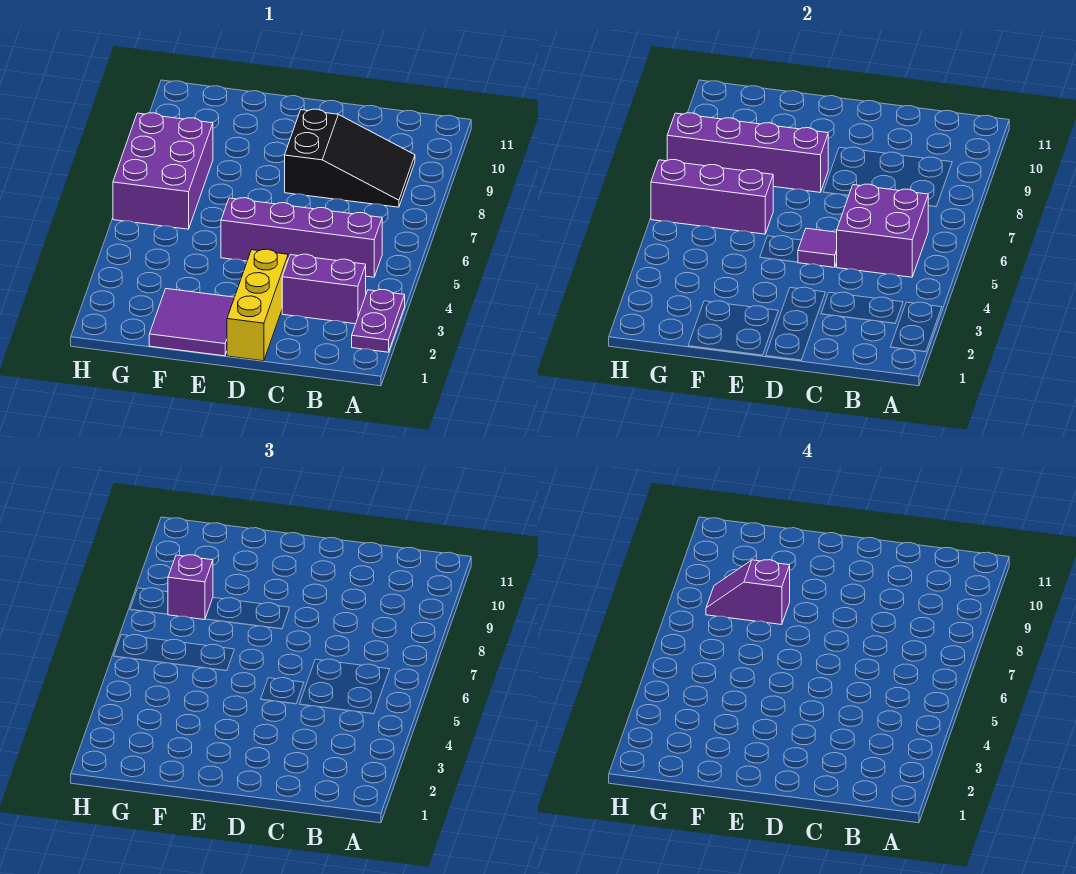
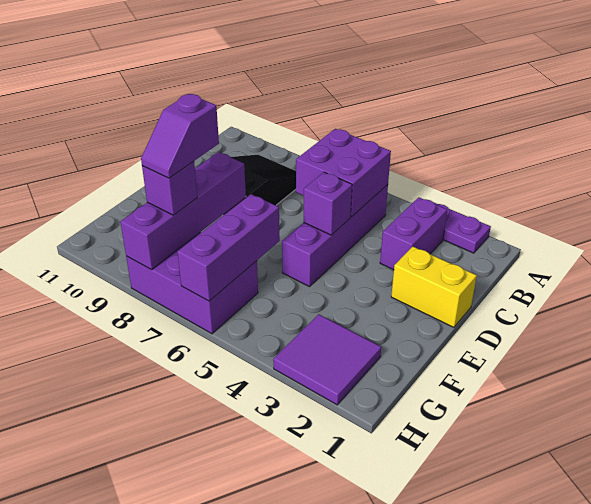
yellow brick D1:D3 level 1 -> yellow brick D1:D2 level 1
purple tile D5 level 2 -> purple brick D5 level 2
purple tile E1:F2 level 1 -> purple tile G2:H3 level 1

